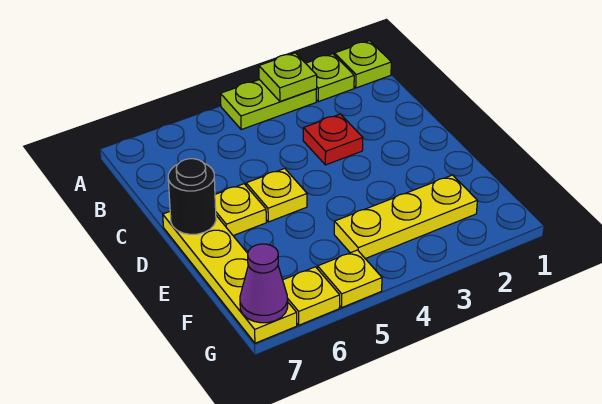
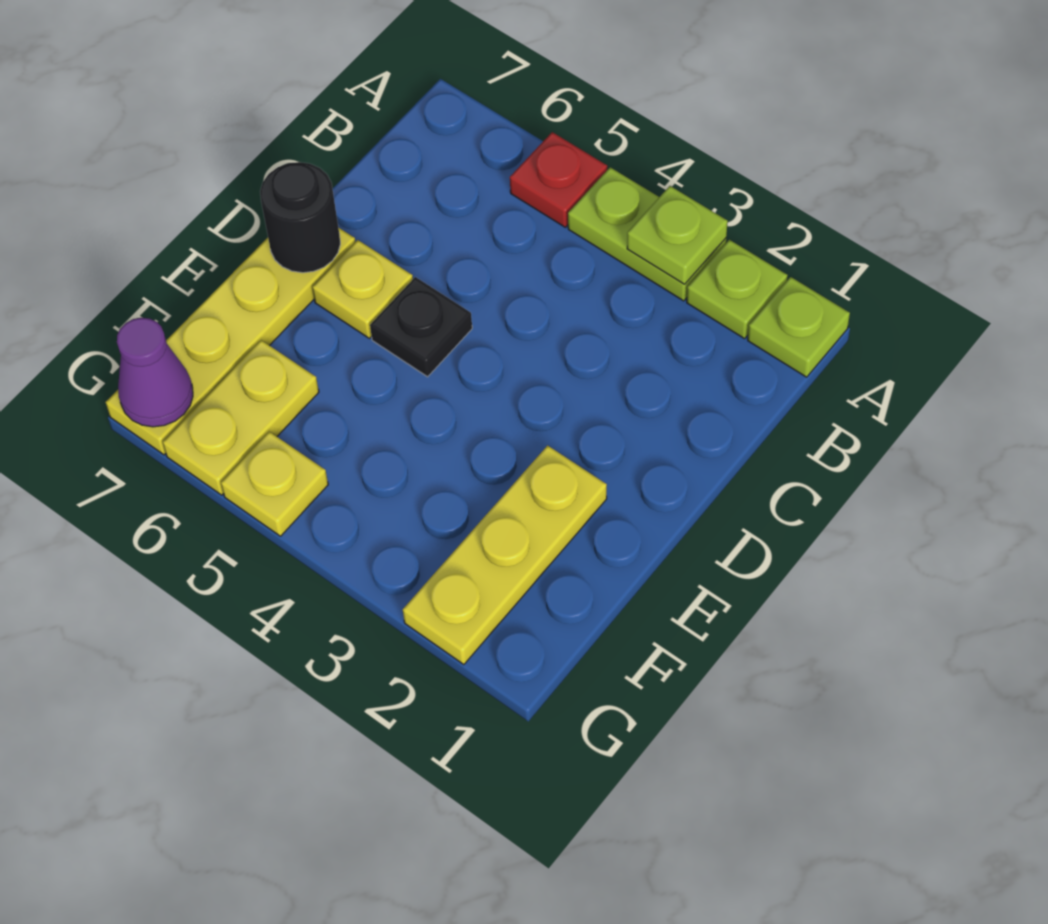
red plate C3 level 1 -> red plate A5 level 1
yellow plate D5 level 1 -> black plate D5 level 1
yellow plate F2:F4 level 1 -> yellow plate E2:G2 level 1
yellow plate G6 level 1 -> yellow plate F6:G6 level 1

